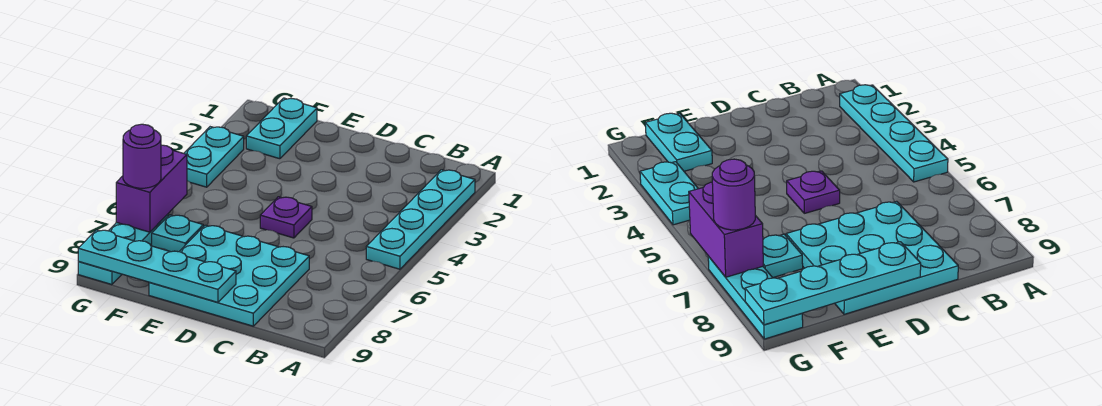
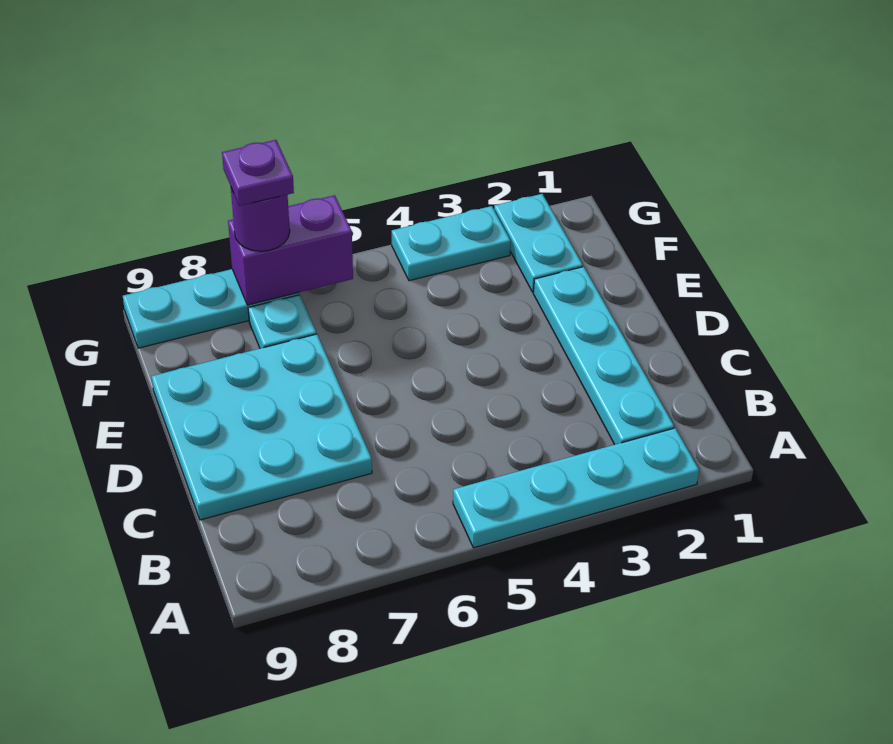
purple plate D5 level 1 -> purple plate G7 level 4
cyan plate D9:G9 level 2 -> cyan plate B2:E2 level 1
cyan plate F1:F2 level 1 -> cyan plate F2:G2 level 1

